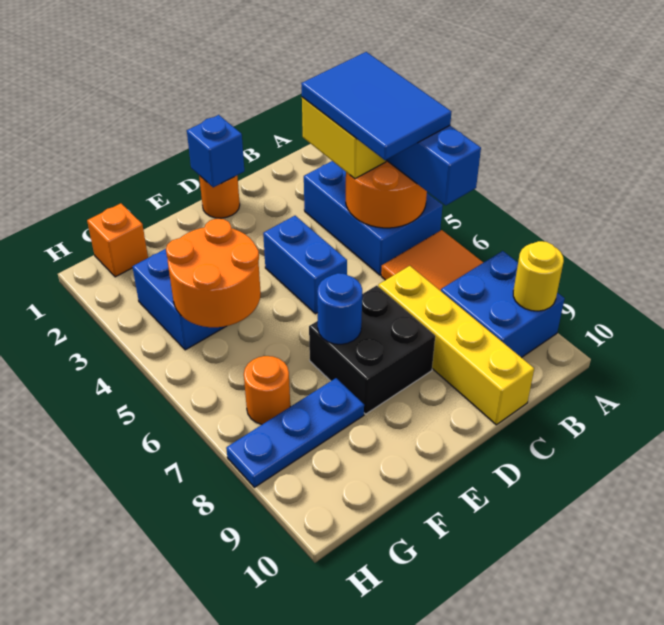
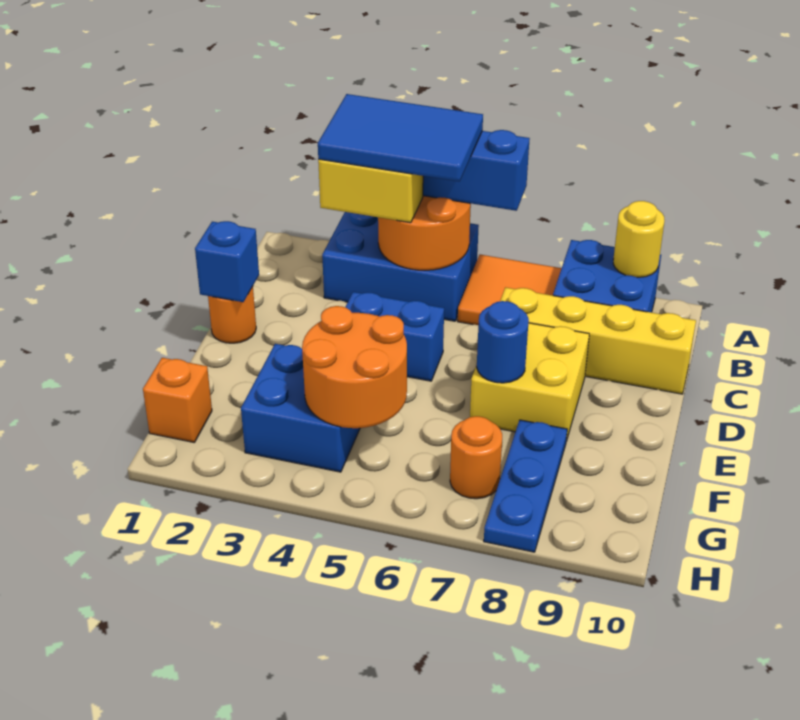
black brick D7:E8 level 1 -> yellow brick D7:E8 level 1

